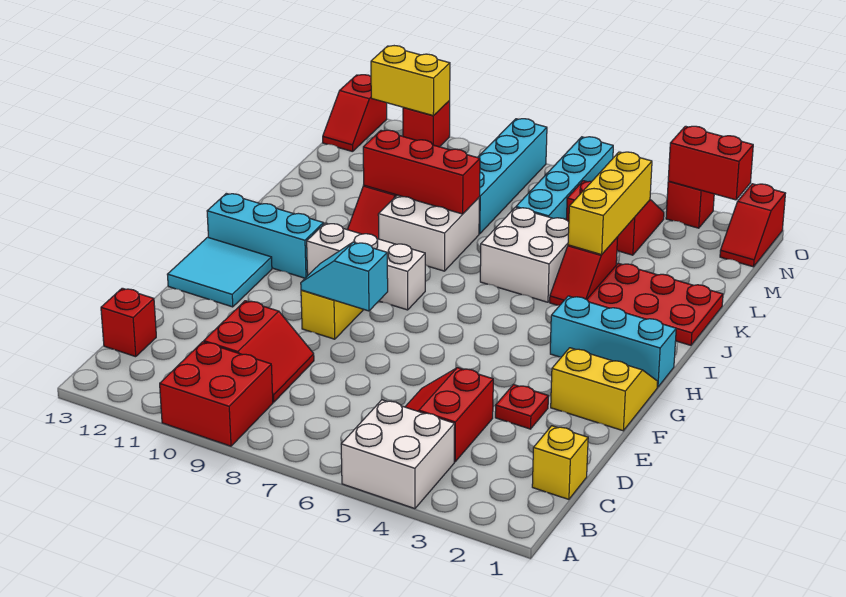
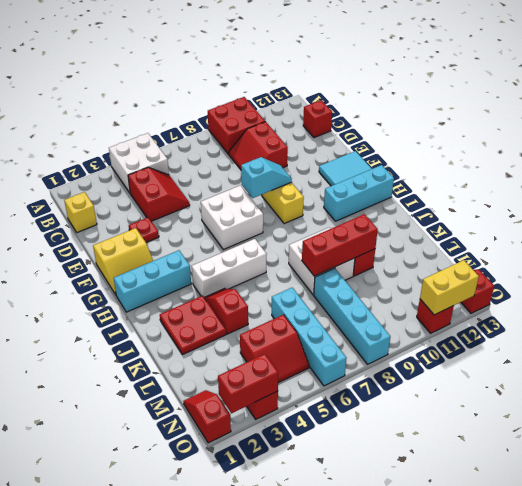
white brick H8:H10 level 1 -> white brick I4:I6 level 1
red plate J1:K3 level 1 -> red plate J2:K3 level 1
white brick J5:K6 level 1 -> white brick F6:G7 level 1
yellow brick K4:M4 level 2 -> none

